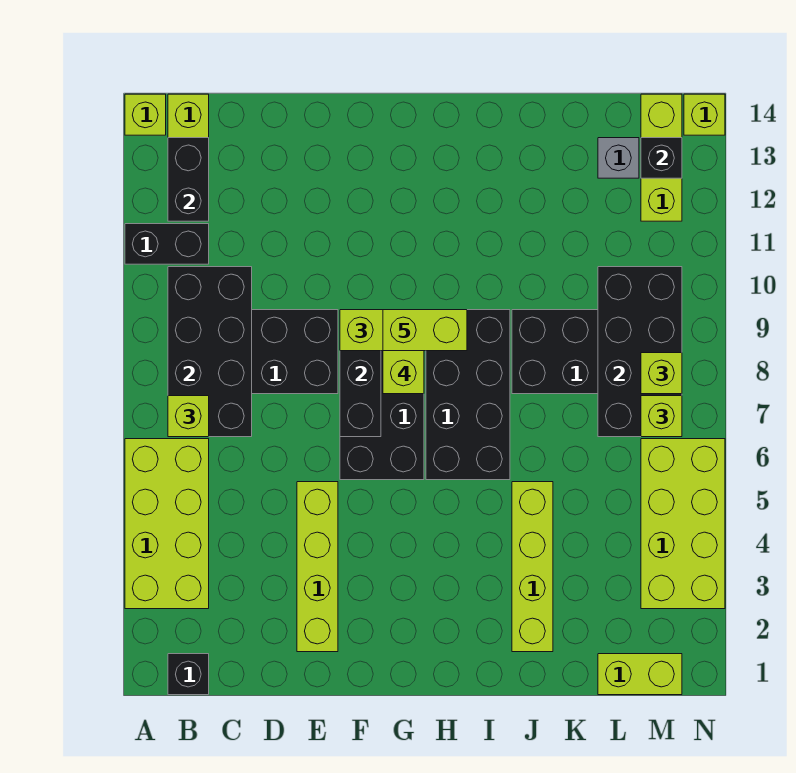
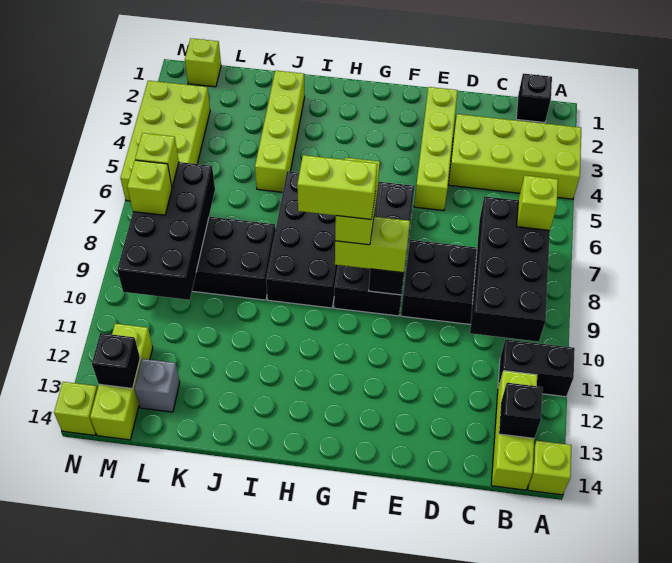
lime brick A3:B6 level 1 -> lime brick A3:D4 level 1
black brick B12:B13 level 2 -> black brick B13 level 2
lime brick L1:M1 level 1 -> lime brick M1 level 1

